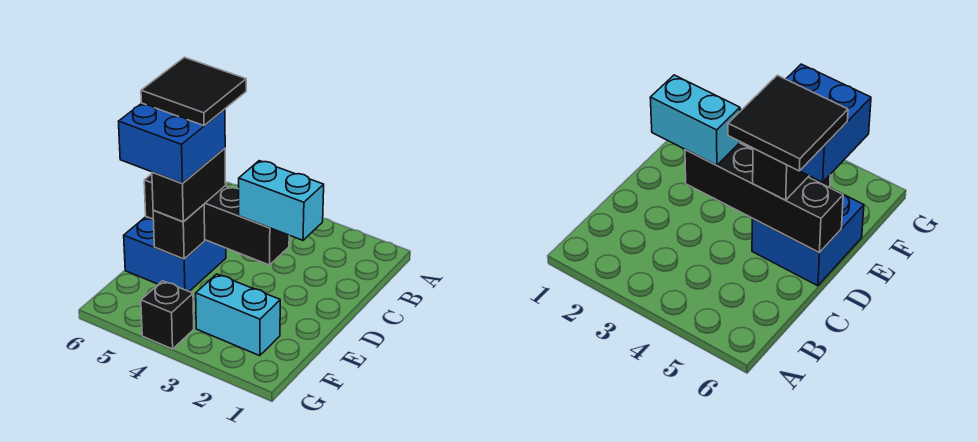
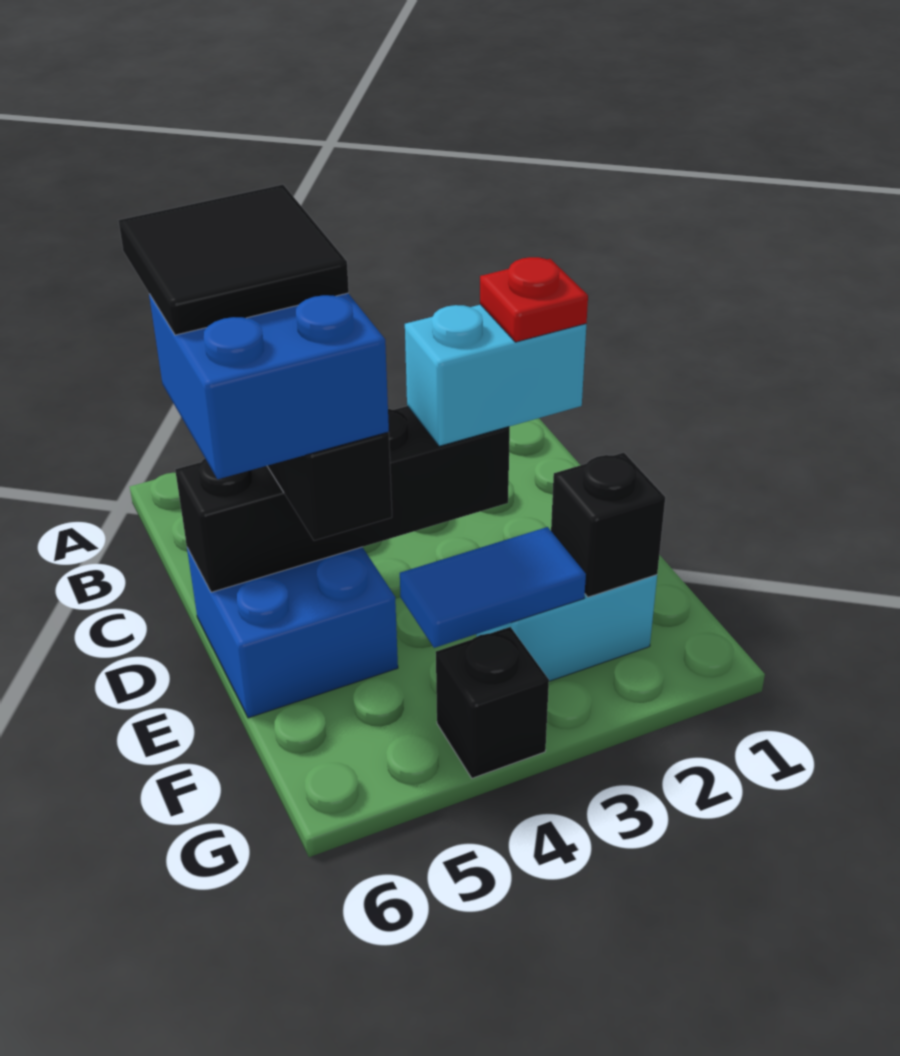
none -> red plate D2 level 4
black brick E5 level 2 -> black brick F2 level 2
none -> blue tile F3:F4 level 2

